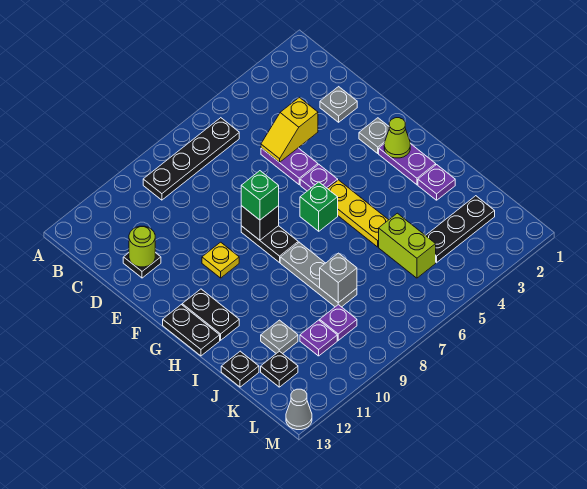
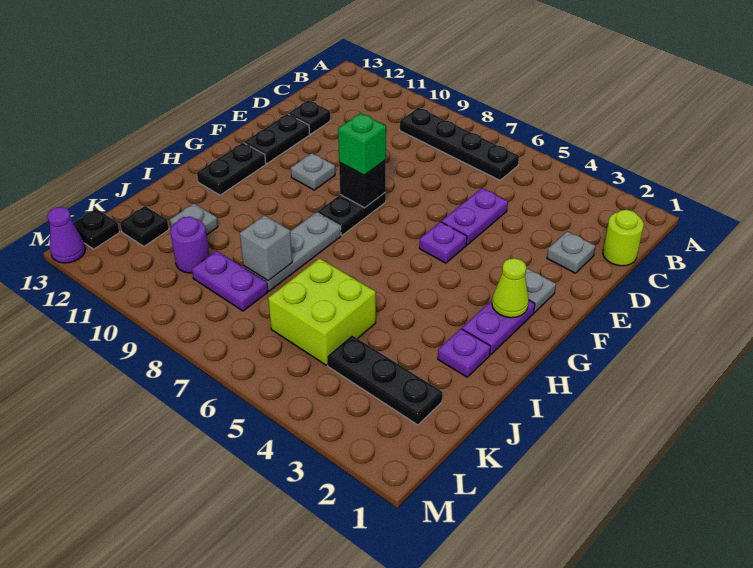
yellow slope D4:D5 level 2 top 4 -> none
lime round brick D12 level 2 -> lime round brick C1 level 1
yellow plate F10 level 1 -> grey plate F10 level 1
yellow plate G5:I5 level 1 -> none
green brick G6 level 1 -> none
black plate G13:H13 level 1 -> black plate E12:F12 level 1
lime brick J5:K5 level 1 -> lime brick J5:K6 level 1
black plate J13 level 1 -> black plate L13 level 1
purple plate K9 level 1 -> purple plate K8:K9 level 1
purple plate K10 level 1 -> purple round brick K10 level 1
grey cone M13 level 1 -> purple cone M13 level 1

